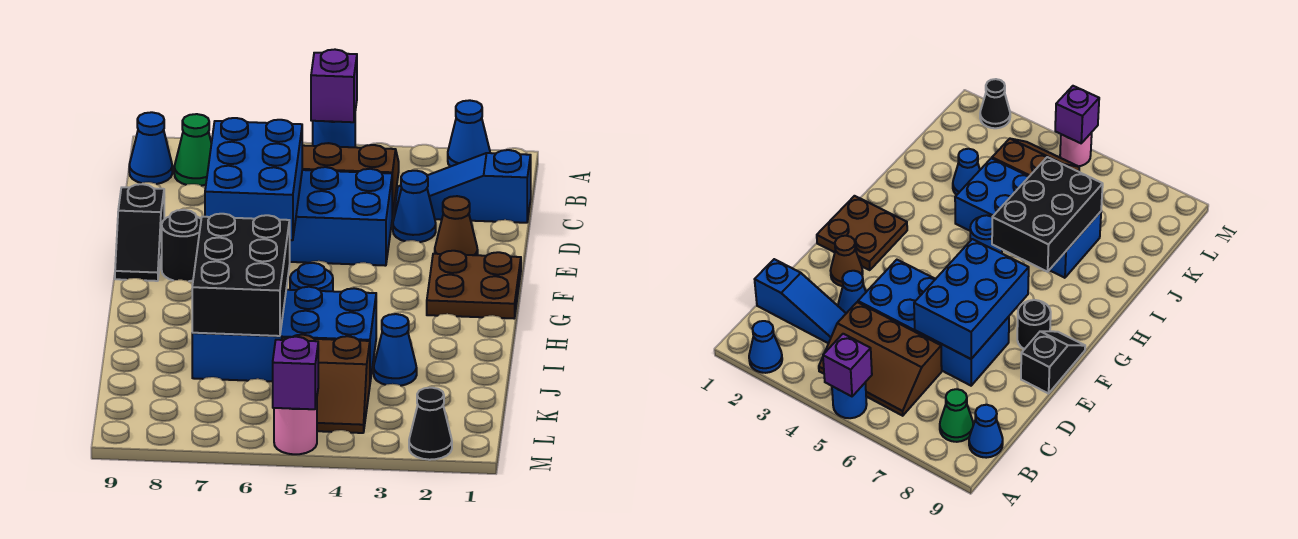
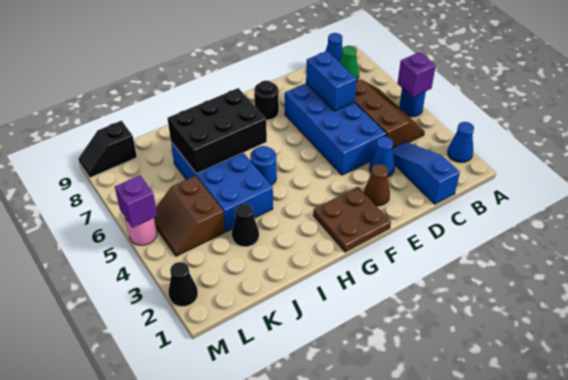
blue brick D6:F7 level 2 -> blue brick D6:D7 level 2
black slope E9:F9 level 1 top E -> black slope L9:M9 level 1 top L
blue cone J3 level 1 -> black cone J3 level 1

